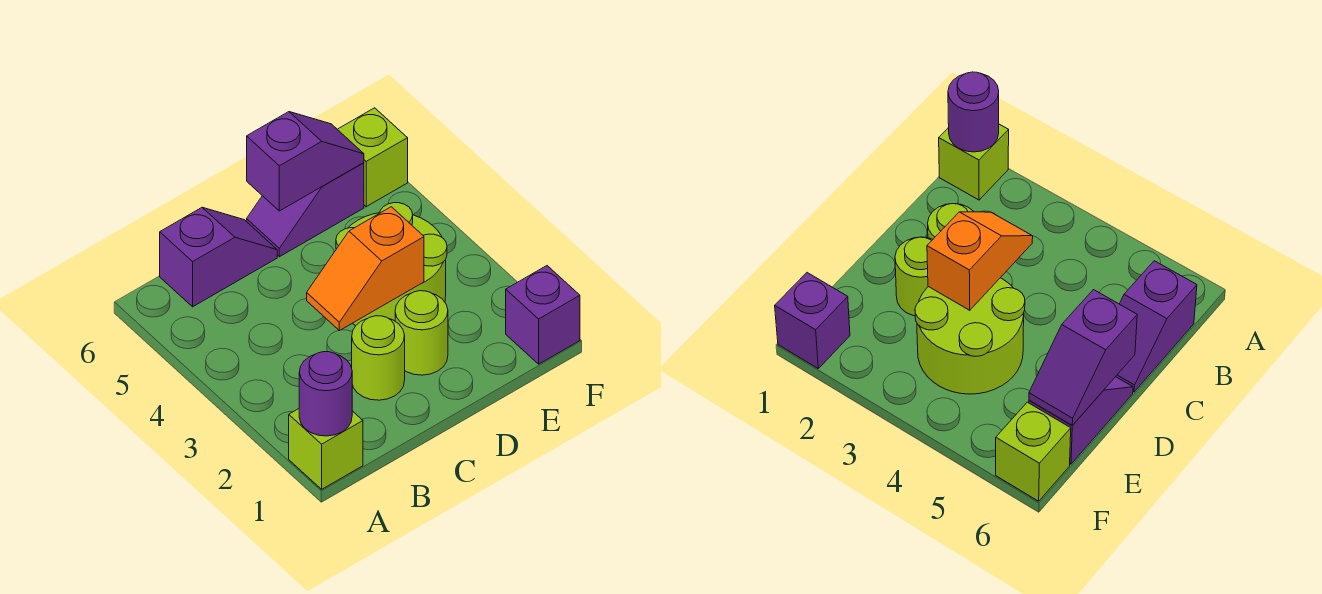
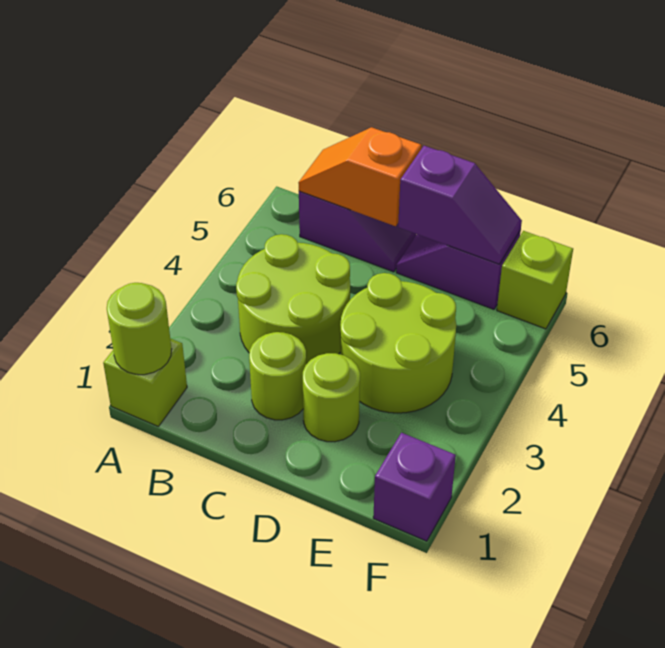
purple round brick A1 level 2 -> lime round brick A1 level 2
none -> lime round brick B3:C4 level 1
orange slope C3:D3 level 2 top D -> orange slope B6:C6 level 2 top C

